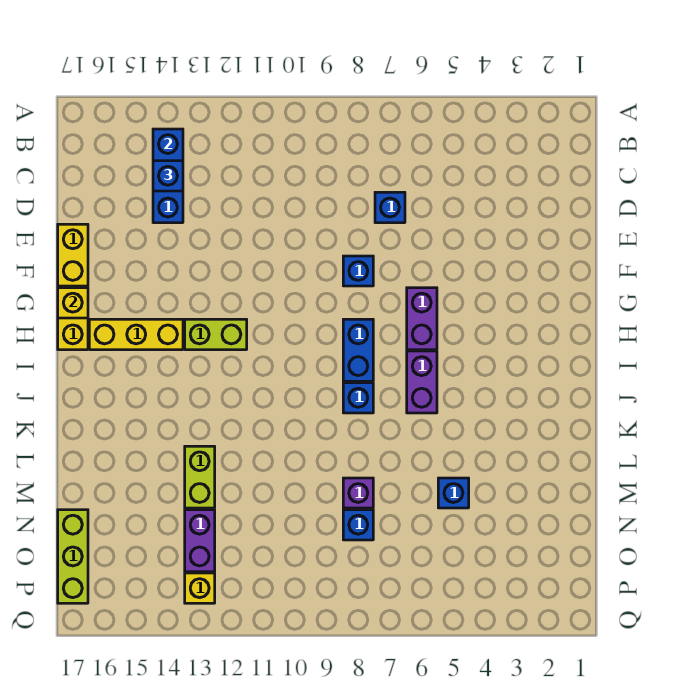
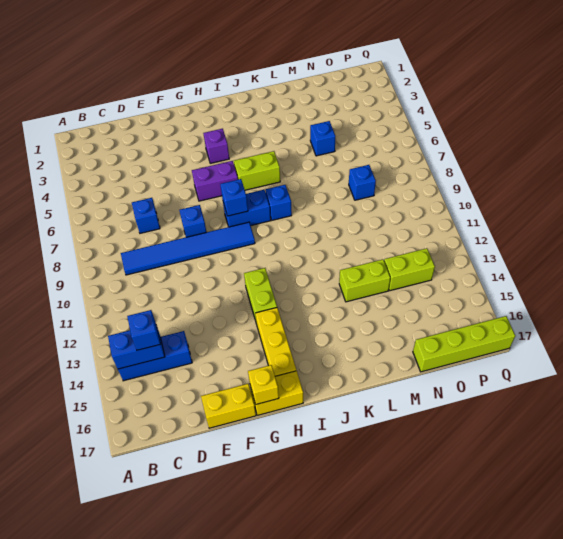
none -> blue tile C9:H9 level 1
none -> blue brick H8 level 2
purple brick I6:J6 level 1 -> lime brick I6:J6 level 1
purple brick M8 level 1 -> purple brick H4 level 1
purple brick N13:O13 level 1 -> lime brick N13:O13 level 1
lime brick N17:P17 level 1 -> lime brick N17:Q17 level 1
yellow brick P13 level 1 -> none

